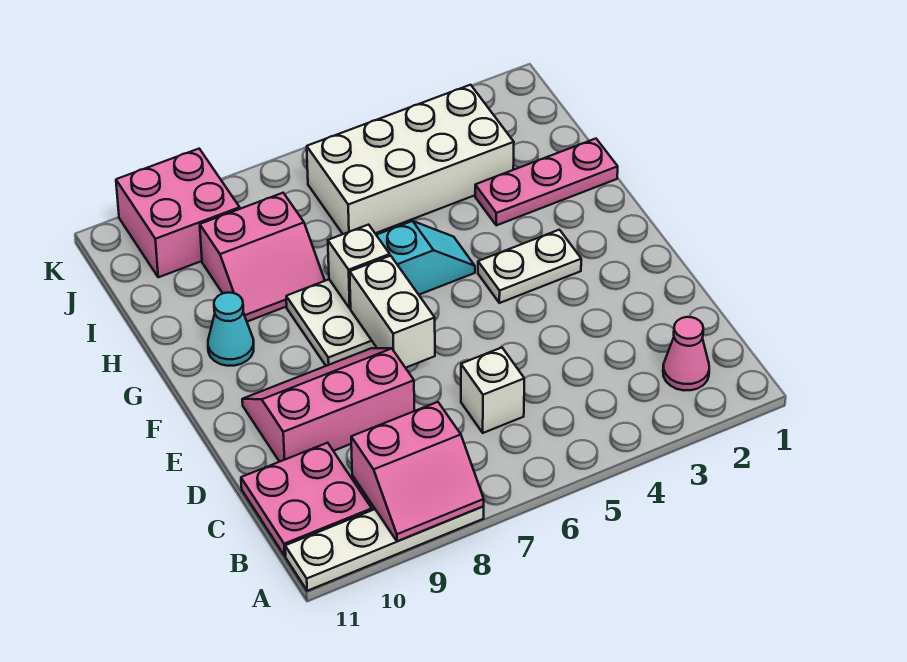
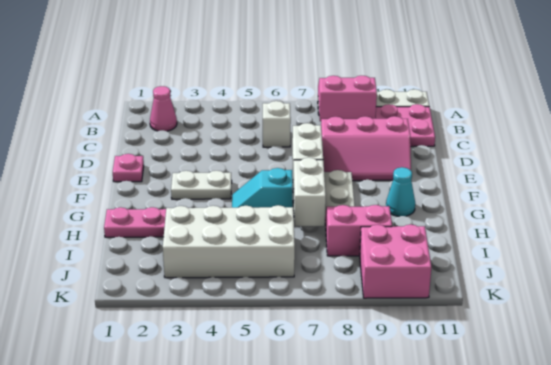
none -> pink plate E1 level 1
white brick G7 level 2 -> white brick G7:H7 level 2

